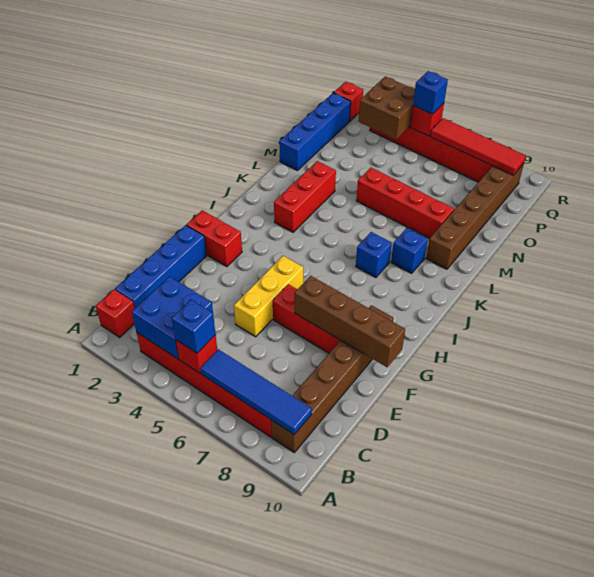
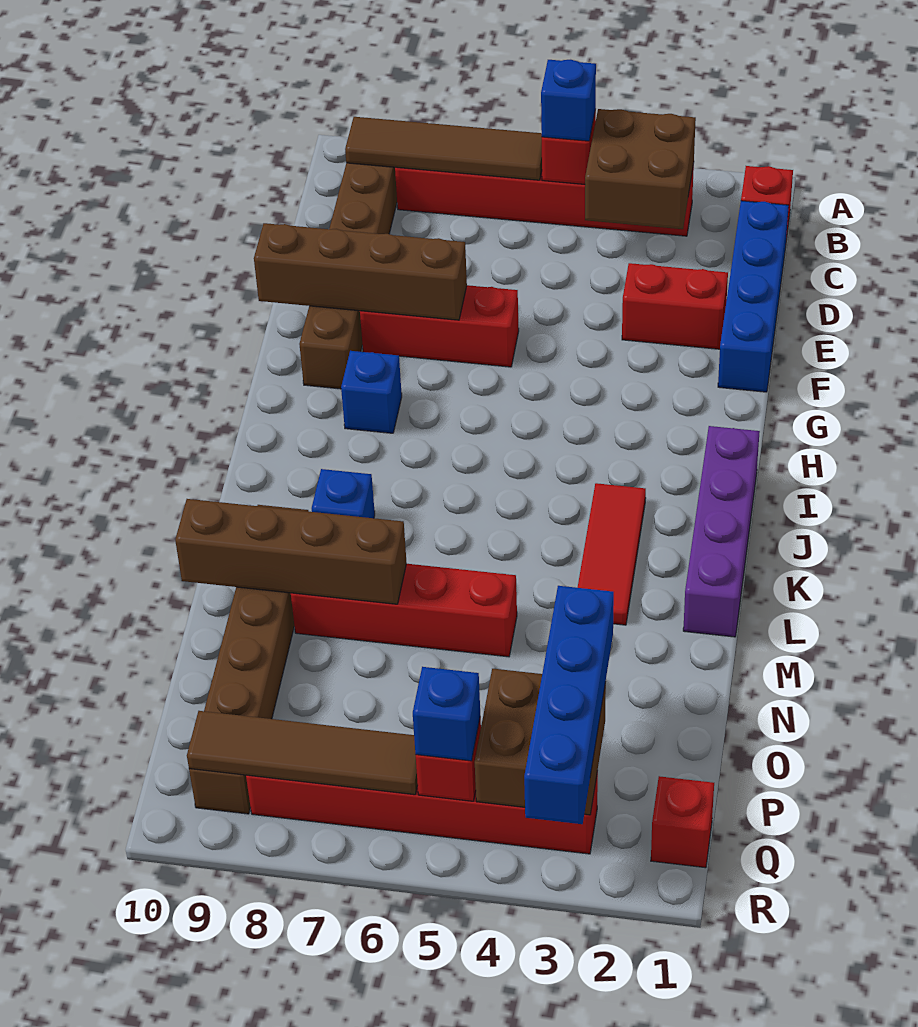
blue brick B3:C4 level 2 -> brown brick B3:C4 level 2
blue tile B6:B9 level 2 -> brown tile B6:B9 level 2
yellow brick E5:G5 level 1 -> none
red brick G1:G2 level 1 -> red brick E2:E3 level 1
none -> purple brick I1:L1 level 1
red brick J3:L3 level 1 -> red tile J3:L3 level 1
blue brick J7 level 1 -> blue brick H8 level 1
blue brick M1:P1 level 1 -> blue brick O3:R3 level 3
none -> brown brick M7:M10 level 2
red tile Q6:Q9 level 2 -> brown tile Q6:Q9 level 2

